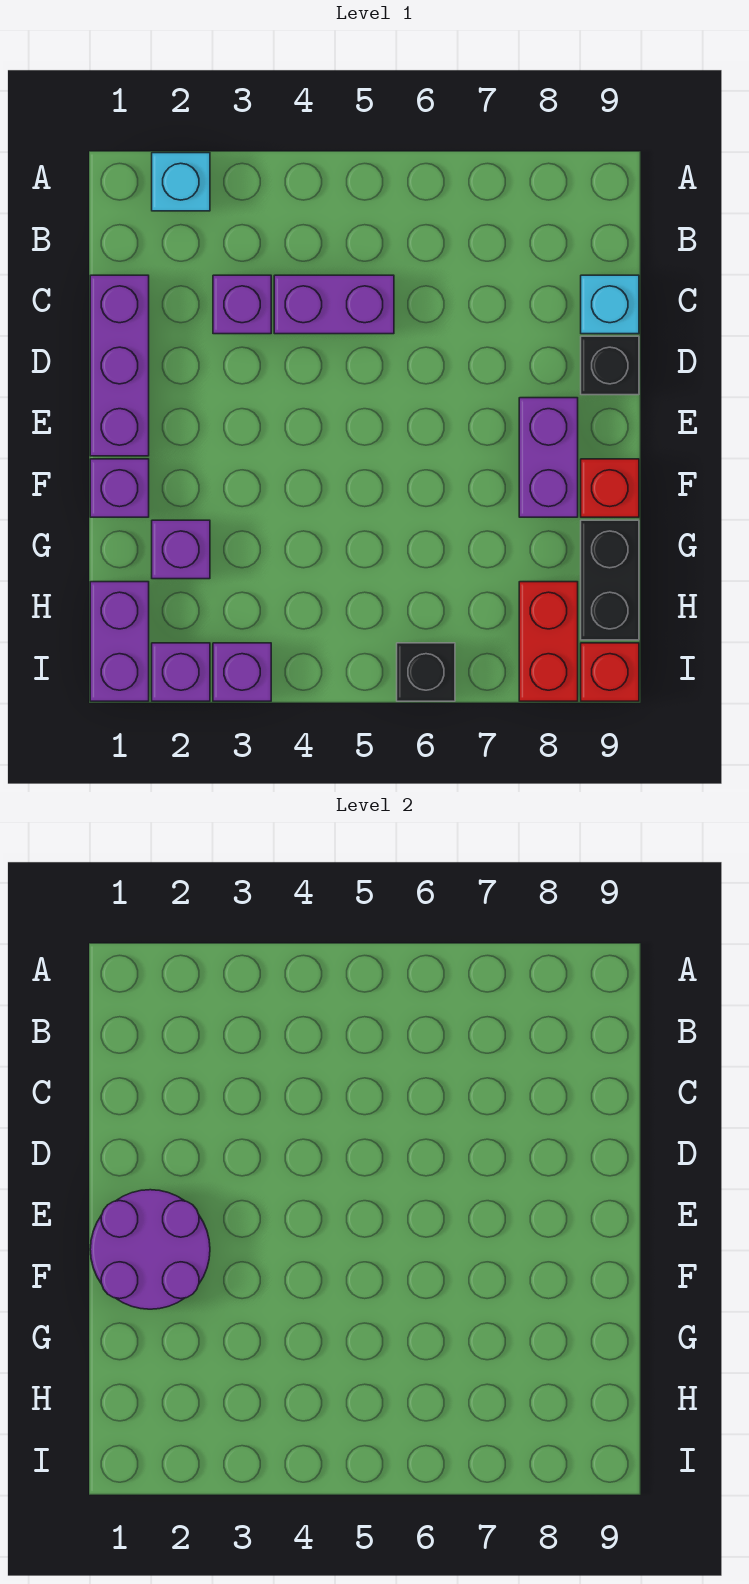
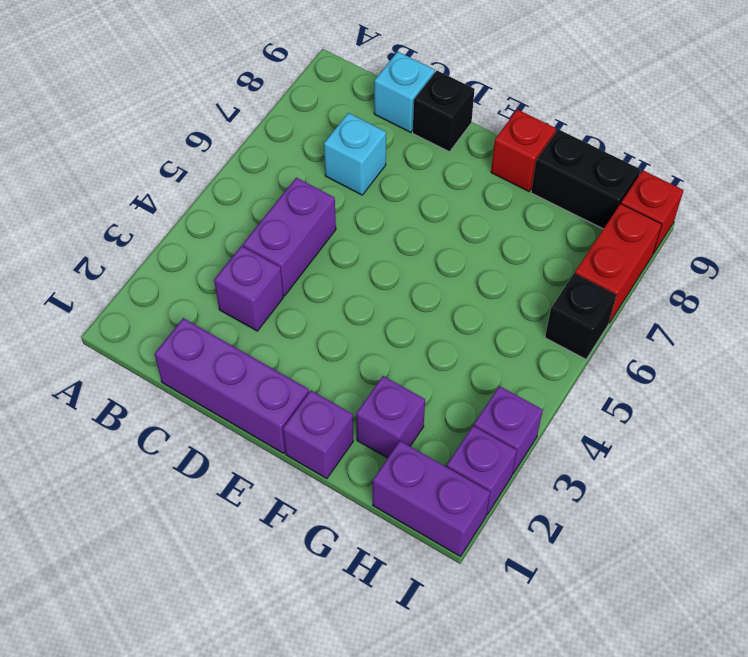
cyan brick A2 level 1 -> cyan brick C7 level 1
purple round brick E1:F2 level 2 -> none
purple brick E8:F8 level 1 -> none
red brick H8:I8 level 1 -> red brick I7:I8 level 1

